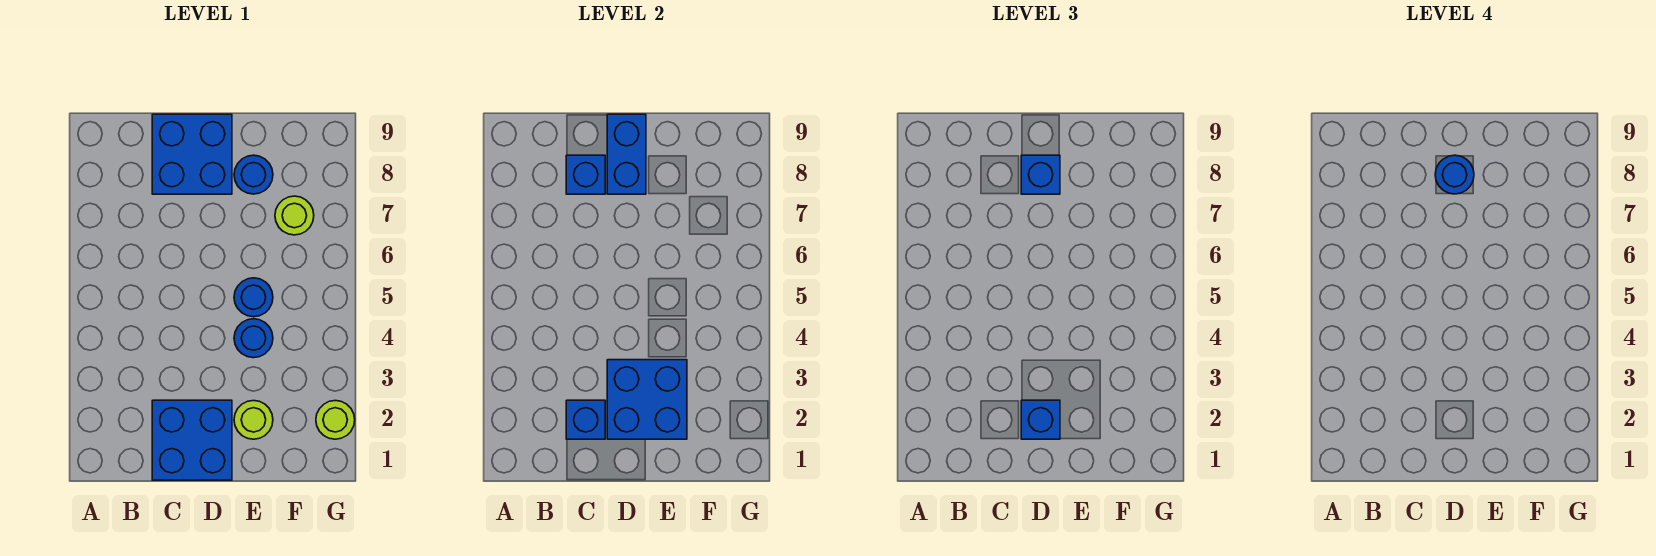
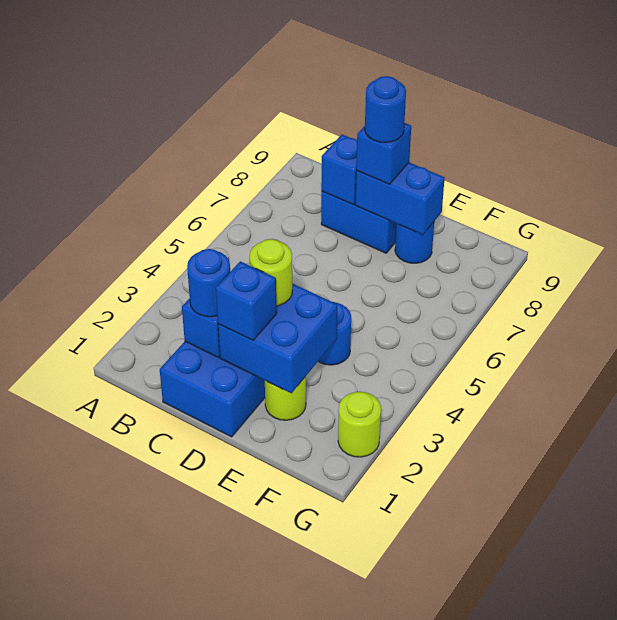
blue brick D8:D9 level 2 -> blue brick D8:E8 level 2
blue round brick E5 level 1 -> blue round brick C2 level 3
lime round brick F7 level 1 -> lime round brick D3 level 3

